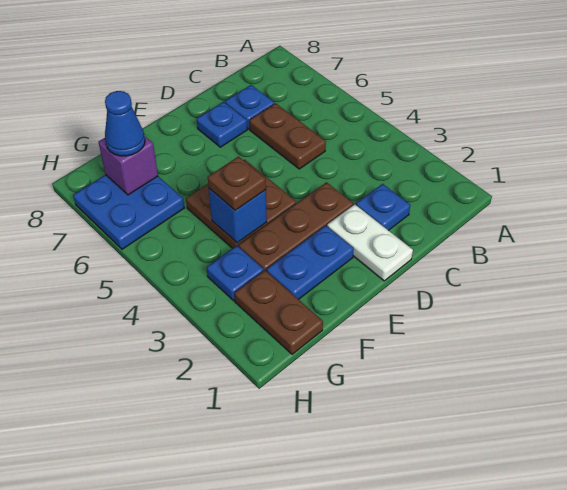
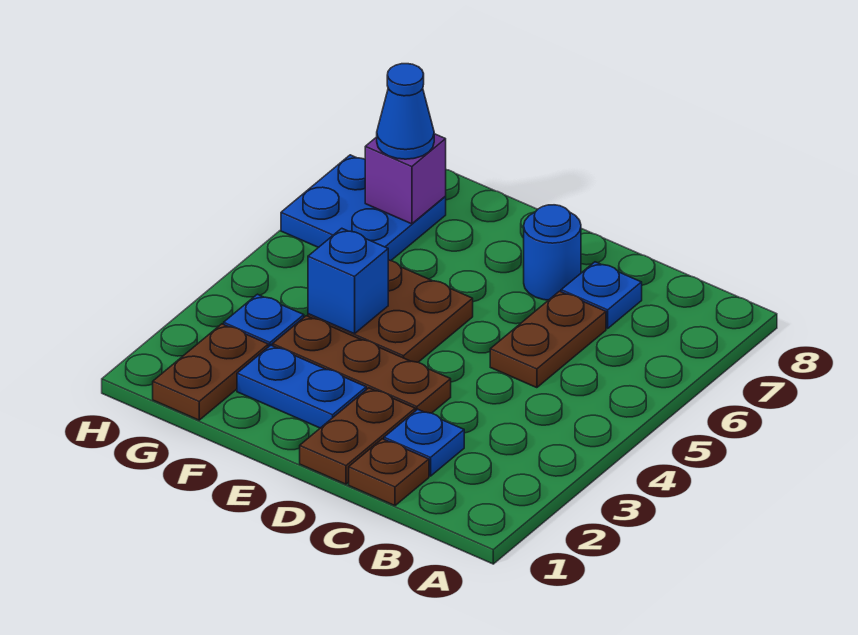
white plate D1:D2 level 1 -> brown plate D1:D2 level 1
blue plate D7 level 1 -> blue round brick D7 level 1
brown plate F4 level 3 -> brown plate C1 level 1

